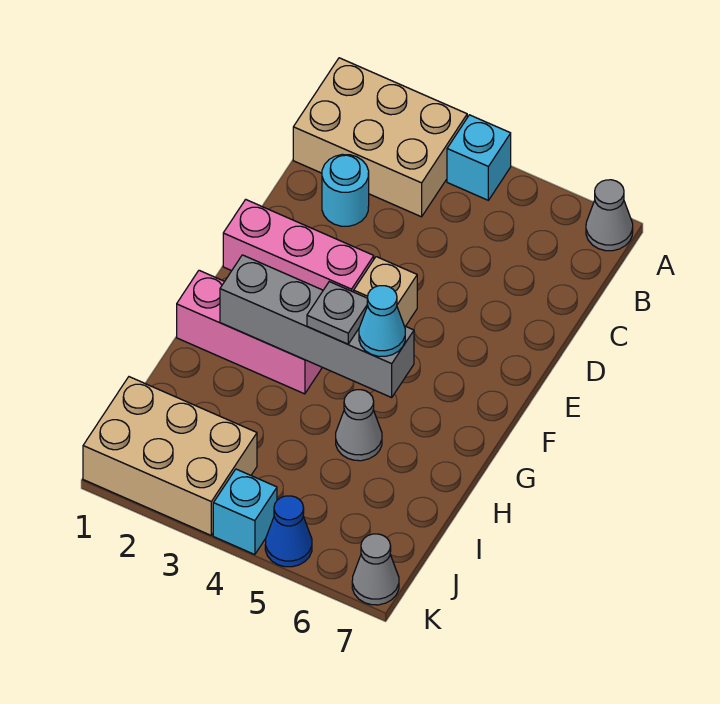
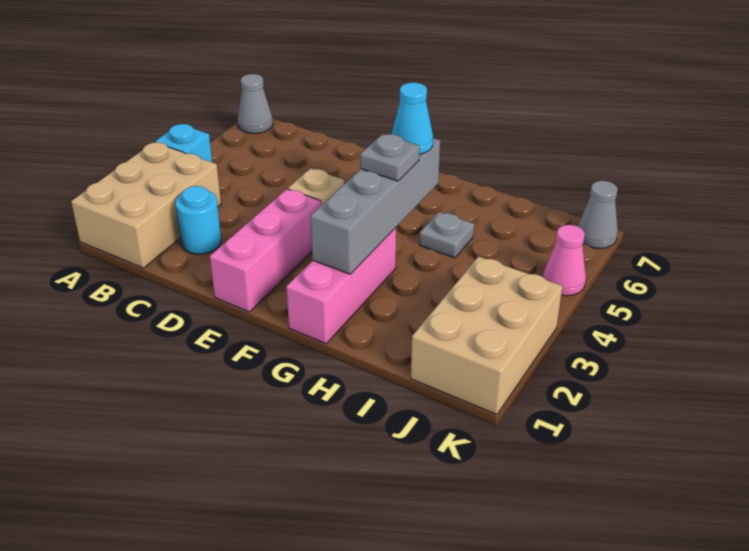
grey cone H5 level 1 -> grey plate H5 level 1
cyan brick K4 level 1 -> none
blue cone K5 level 1 -> pink cone K5 level 1

